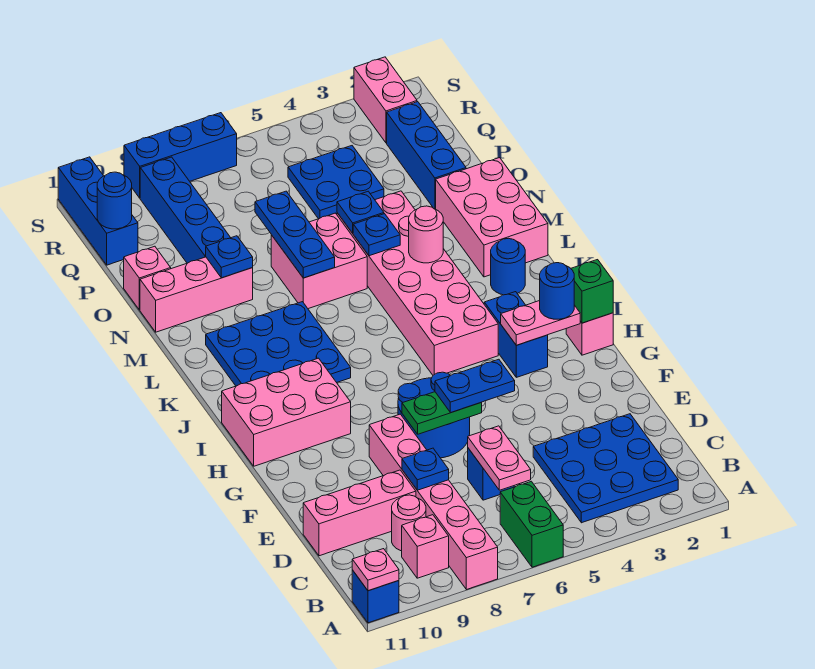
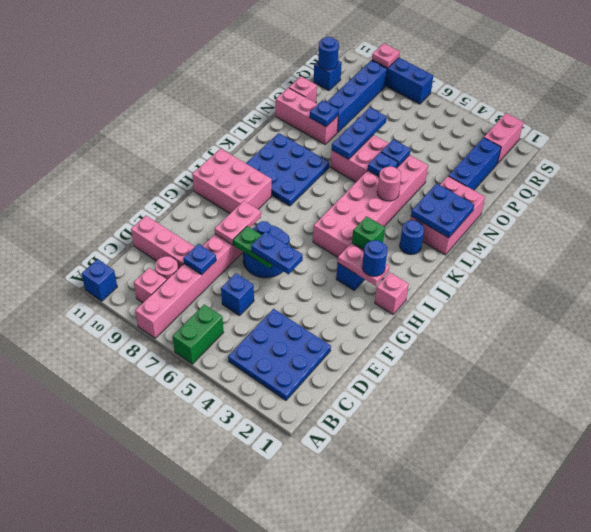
pink plate A11 level 2 -> pink plate S9 level 2
pink plate C6:D6 level 2 -> pink plate F8:G8 level 2
green brick H1 level 2 -> green brick I3 level 2
blue plate P4:Q5 level 1 -> blue plate L1:M2 level 2
blue brick Q11:S11 level 1 -> blue brick Q11 level 1

